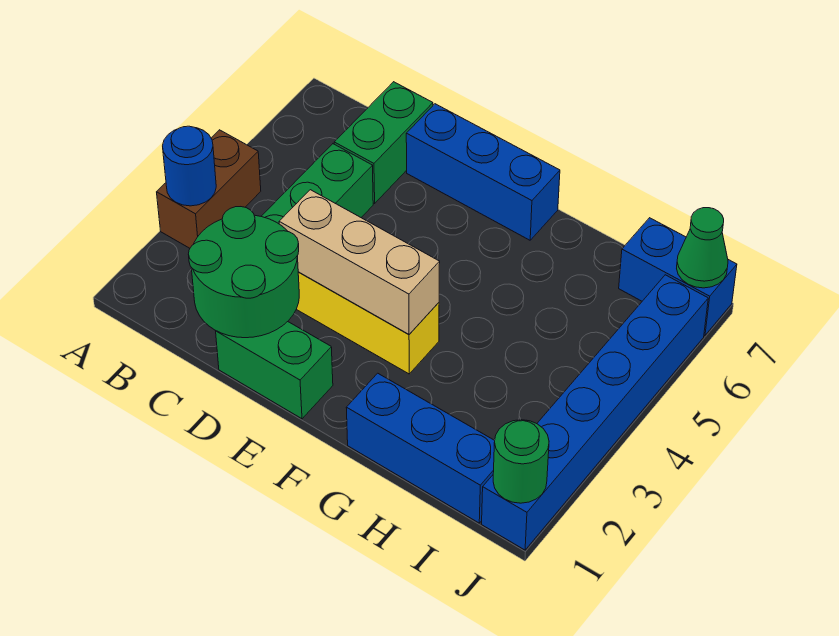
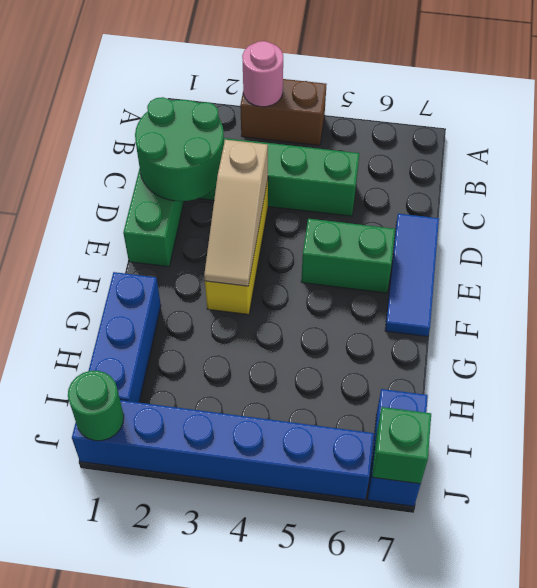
blue round brick A3 level 2 -> pink round brick A3 level 2
green brick C6:C7 level 1 -> green brick E5:E6 level 1
tan brick D3:F3 level 2 -> tan slope D3:F3 level 2 top D
blue brick D7:F7 level 1 -> blue tile D7:F7 level 1
green cone J7 level 2 -> green brick J7 level 2

